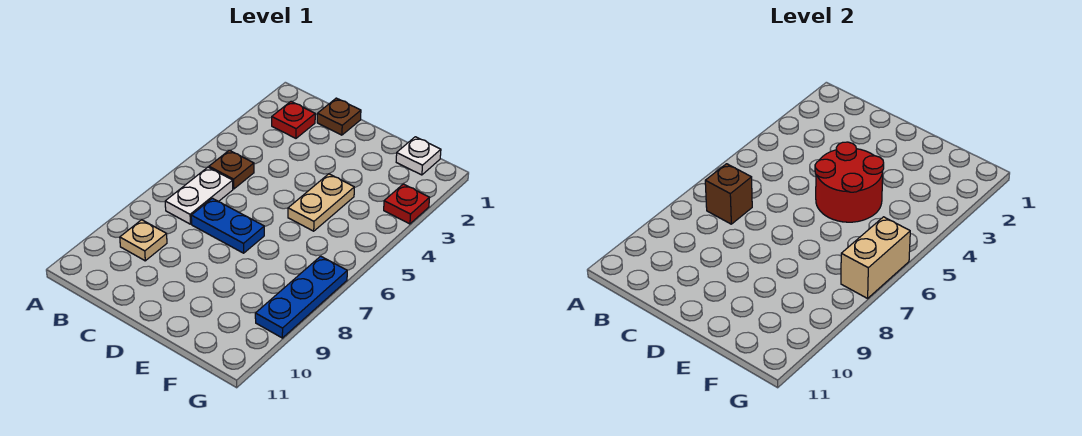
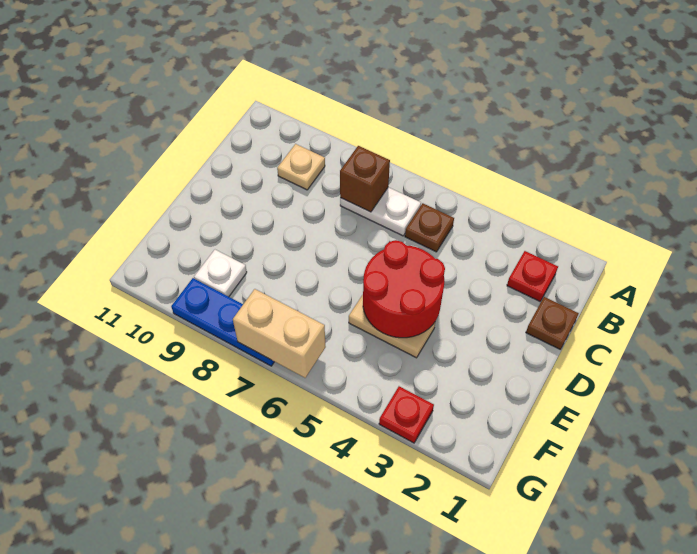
blue plate C7:D7 level 1 -> none
white plate F1 level 1 -> white plate F9 level 1

